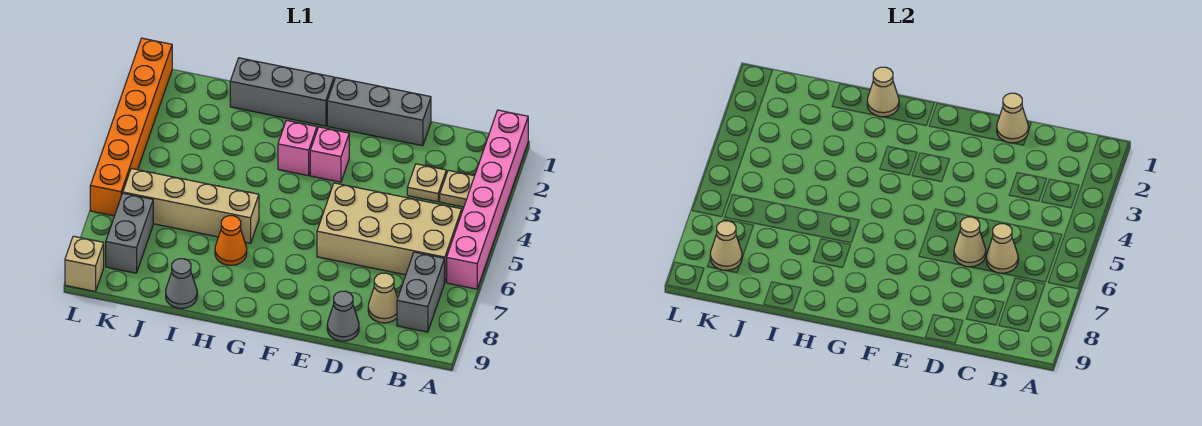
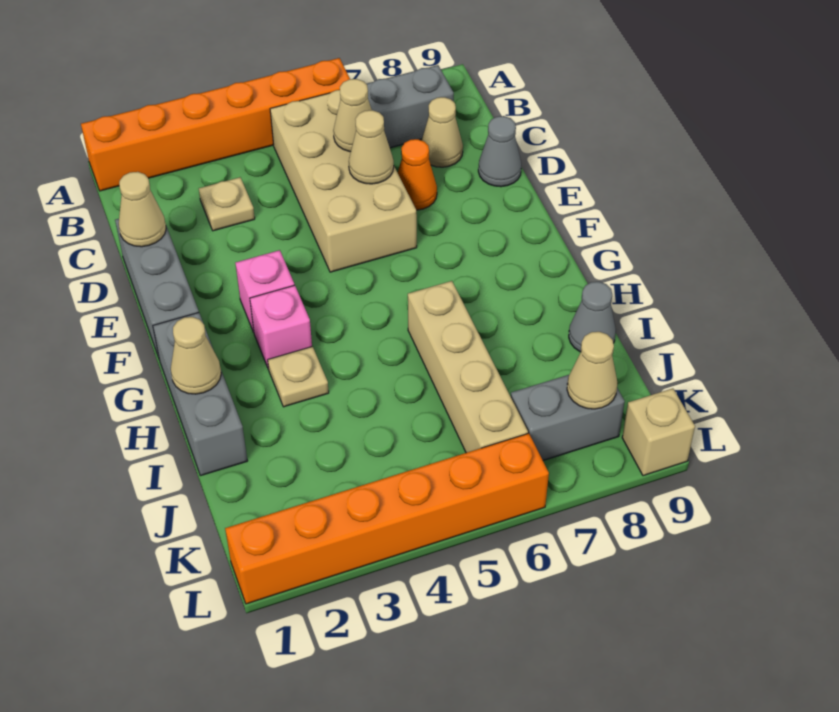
pink brick A1:A6 level 1 -> orange brick A1:A6 level 1
tan plate B3 level 1 -> tan plate H3 level 1
orange cone H7 level 1 -> orange cone D7 level 1

